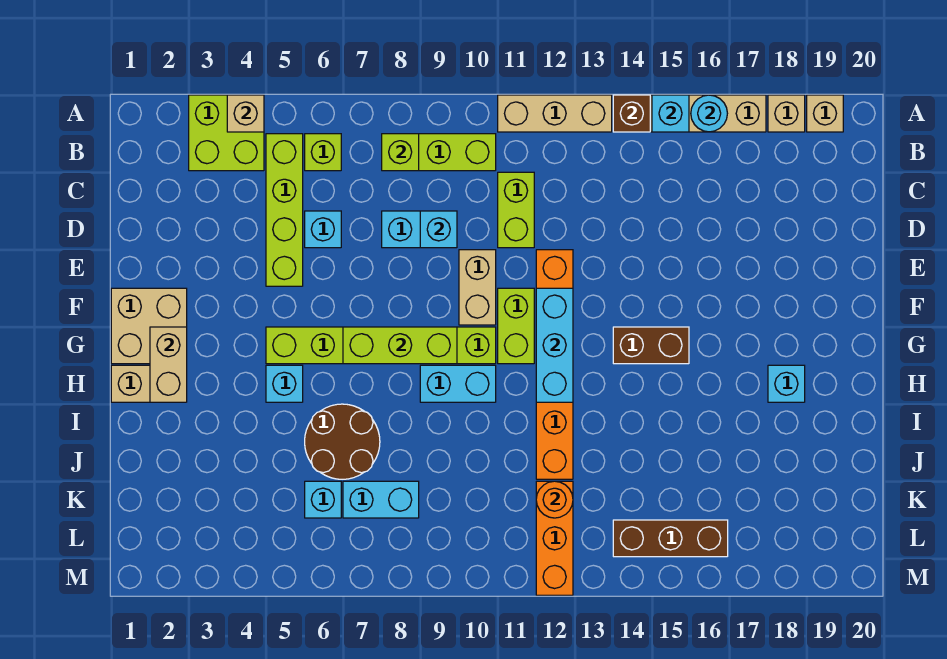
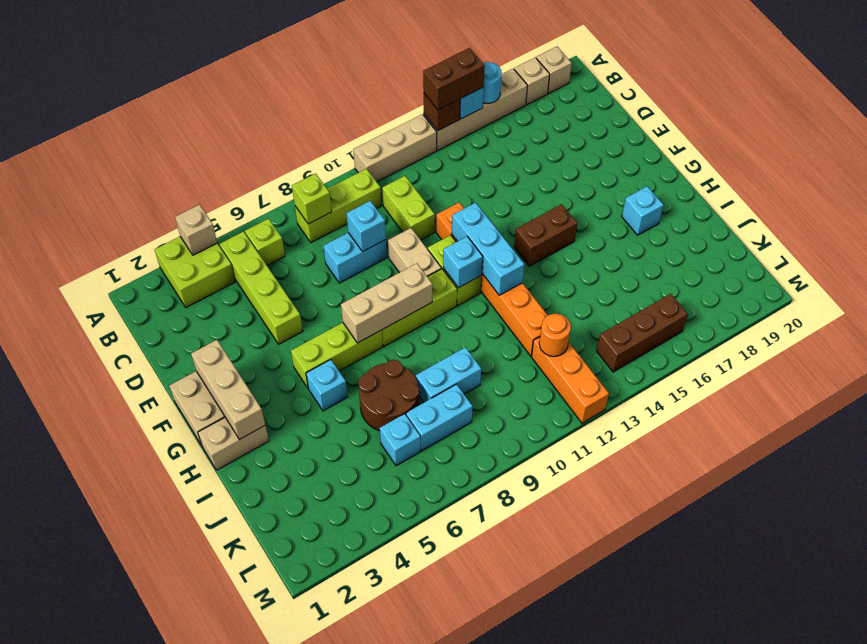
none -> brown brick A14:A15 level 3
cyan brick D6 level 1 -> cyan brick G11 level 2
tan brick G2:H2 level 2 -> tan brick F2:H2 level 2
lime brick G7:G9 level 2 -> tan brick G7:G9 level 2
cyan brick H9:H10 level 1 -> cyan brick J8:J9 level 1

